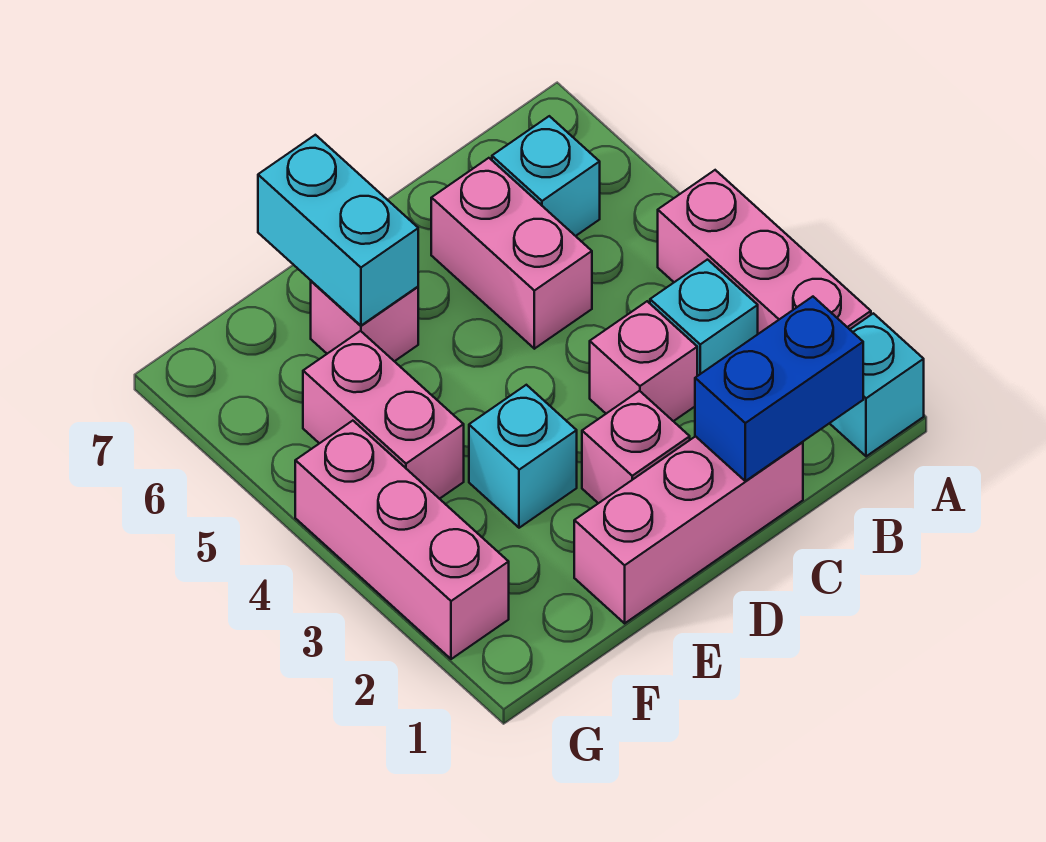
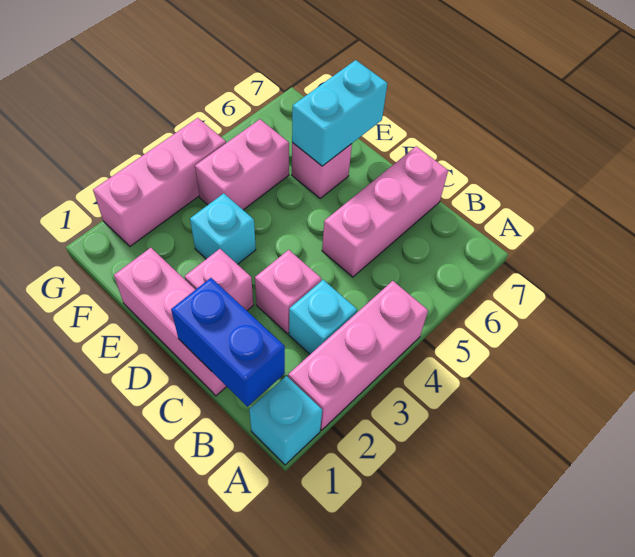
cyan brick B6 level 1 -> none
pink brick C5:C6 level 1 -> pink brick C5:C7 level 1

